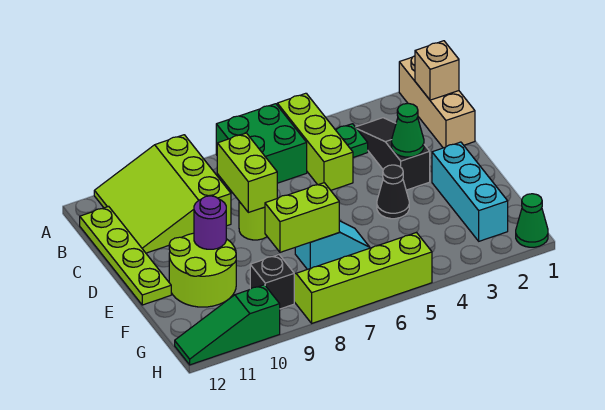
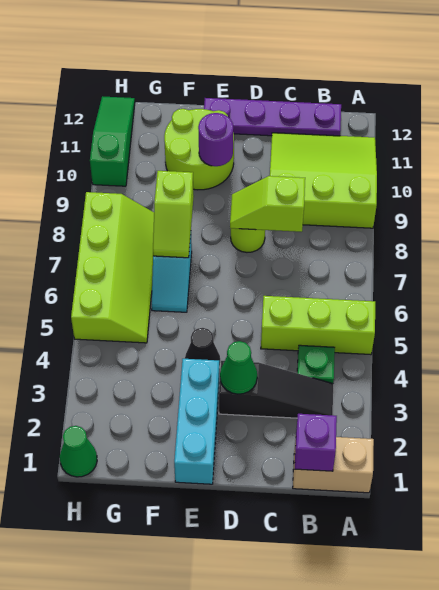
tan brick A1:C1 level 1 -> tan brick A1:B1 level 1
green brick A6:B7 level 1 -> none
tan brick B1 level 2 -> purple brick B1 level 2
lime plate B12:E12 level 1 -> purple plate B12:E12 level 1
lime brick C8:D8 level 2 -> lime slope C8:D8 level 2 top C
cyan brick E2:G2 level 1 -> cyan brick E1:E3 level 1
lime brick F7:F8 level 2 -> lime slope F7:F8 level 2 top 8
black brick G9 level 1 -> none

